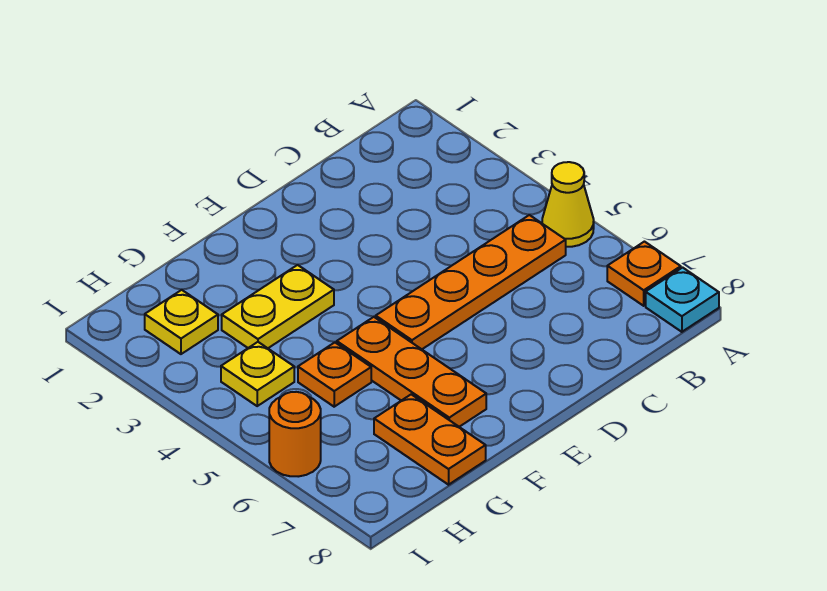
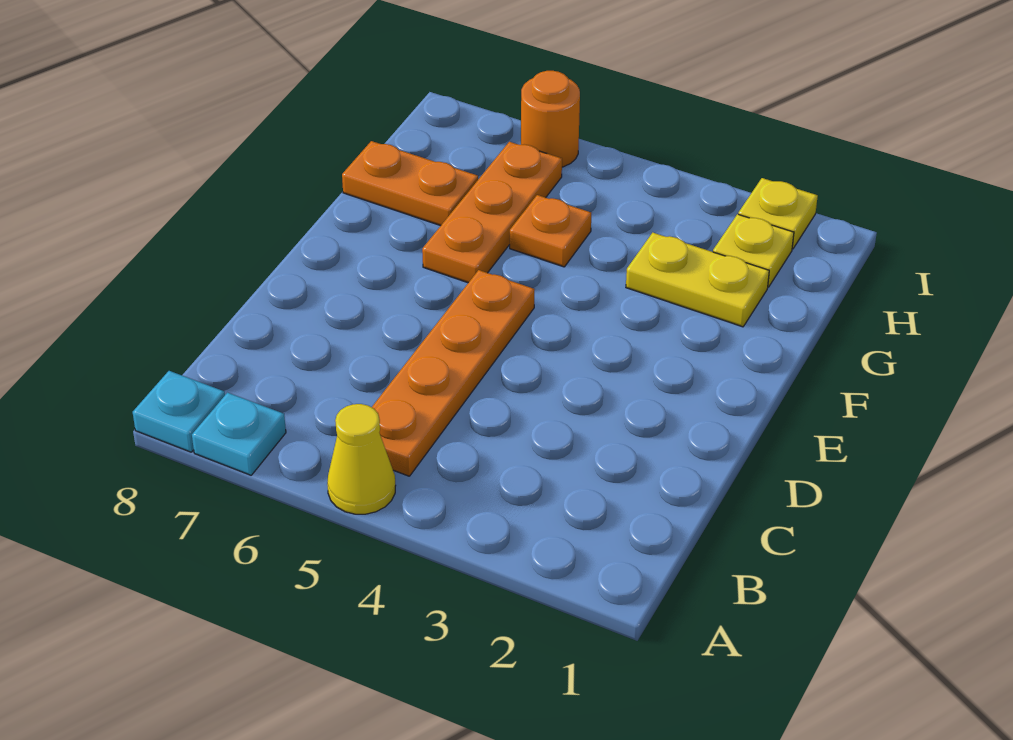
orange plate A7 level 1 -> cyan plate A7 level 1
yellow plate F3:G3 level 1 -> yellow plate G2:G3 level 1
orange plate F5:F7 level 1 -> orange plate F6:H6 level 1
yellow plate H4 level 1 -> yellow plate I2 level 1

